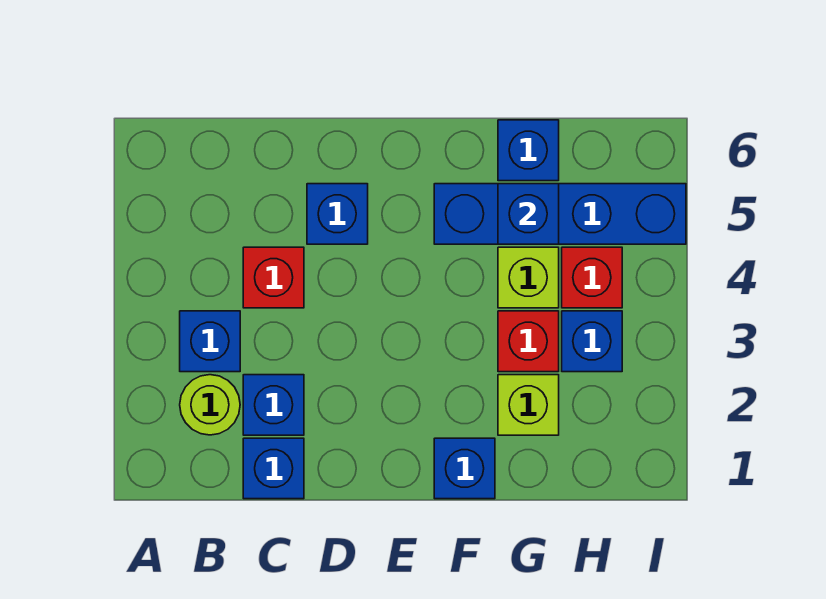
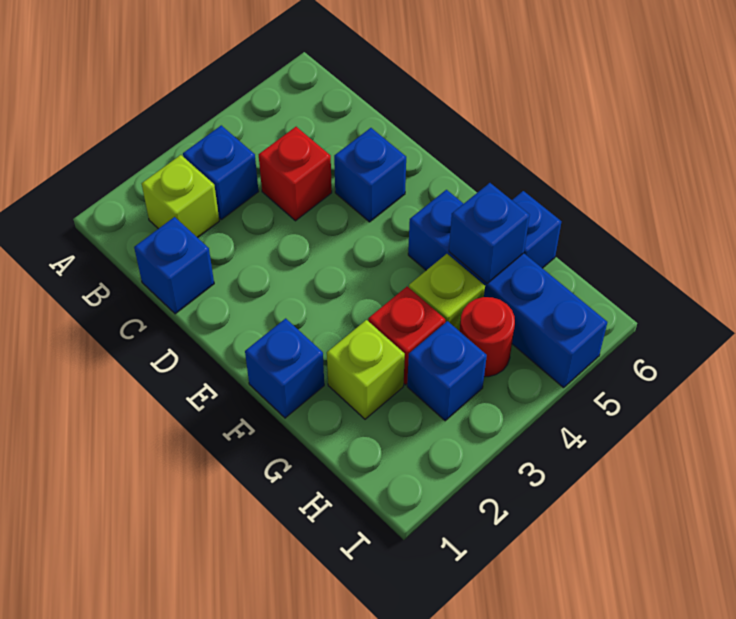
lime round brick B2 level 1 -> lime brick B2 level 1
blue brick C2 level 1 -> none
red brick H4 level 1 -> red round brick H4 level 1

